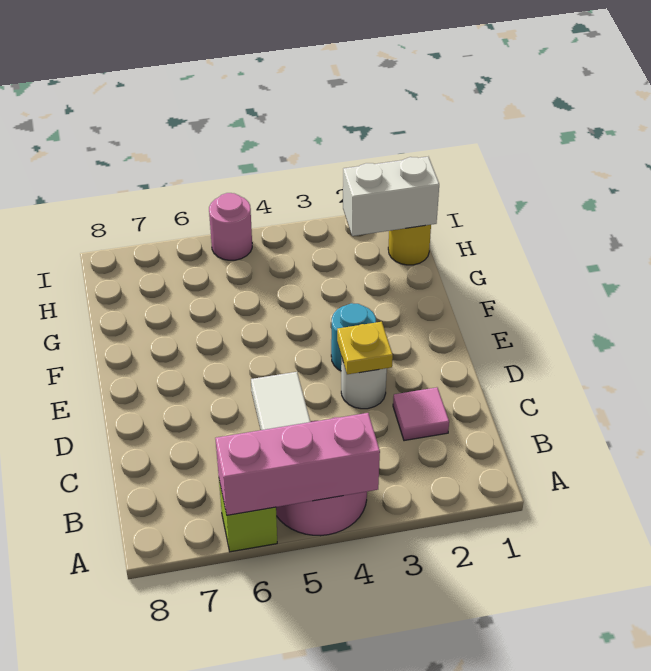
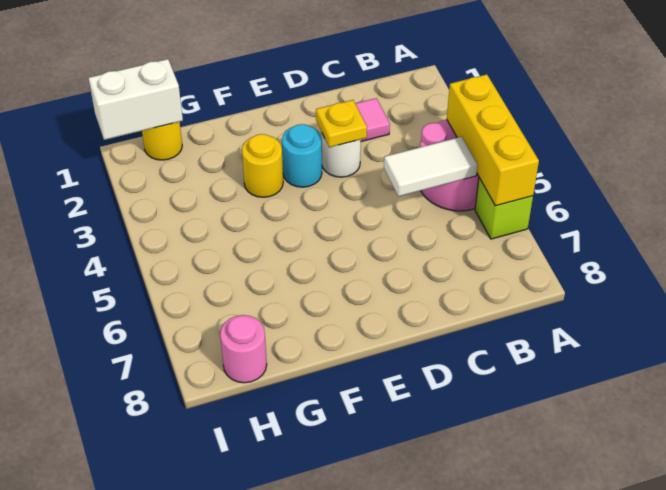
pink brick A4:A6 level 2 -> yellow brick A4:A6 level 2
none -> yellow round brick F3 level 1
white brick H1:H2 level 2 -> white brick H1:I1 level 2
pink round brick I5 level 1 -> pink round brick H8 level 1

